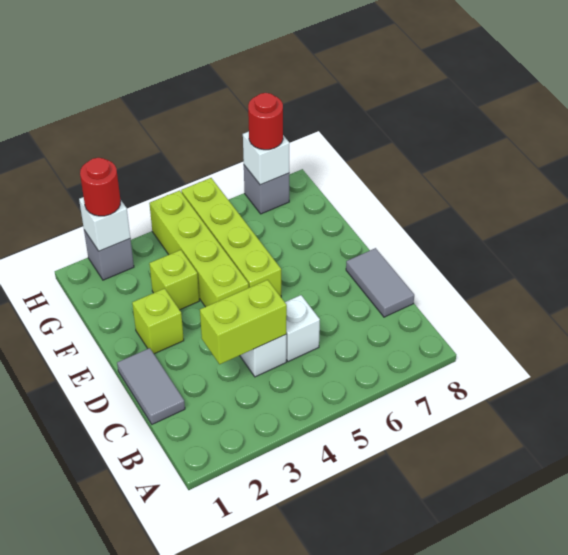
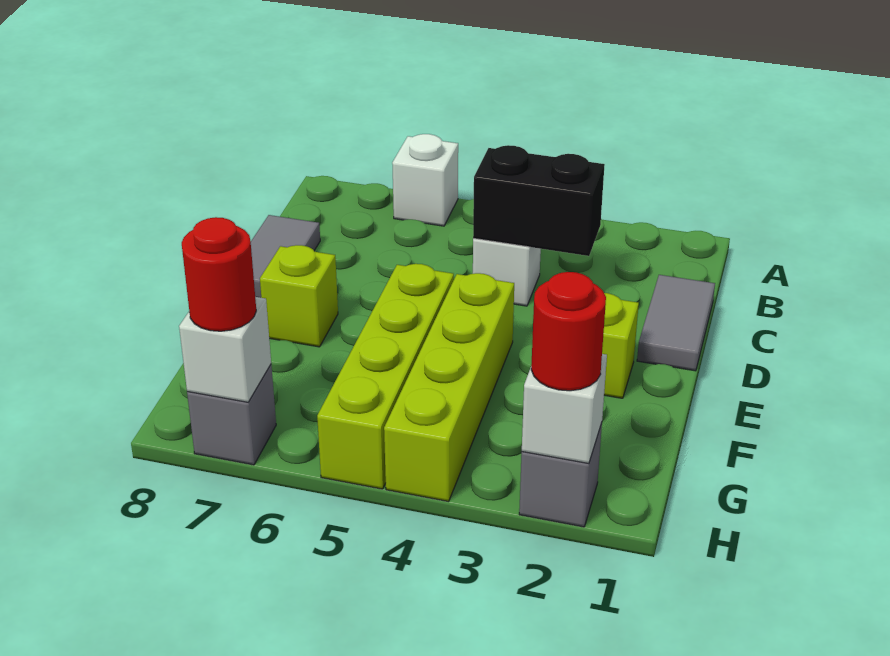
lime brick C3:C4 level 2 -> black brick C3:C4 level 2
white brick C5 level 1 -> white brick A6 level 1
lime brick F3 level 1 -> lime brick E7 level 1

